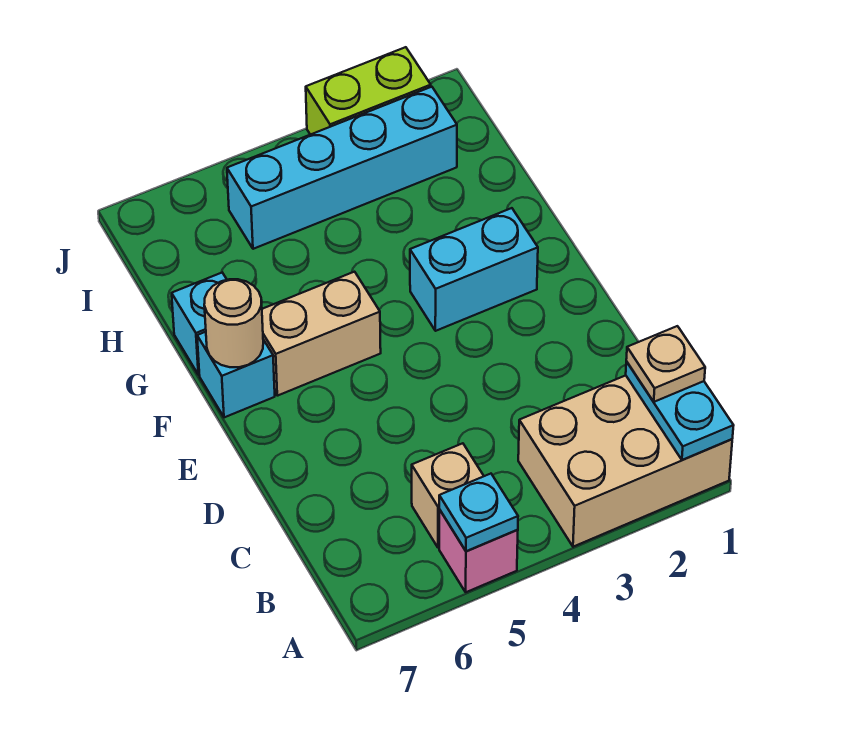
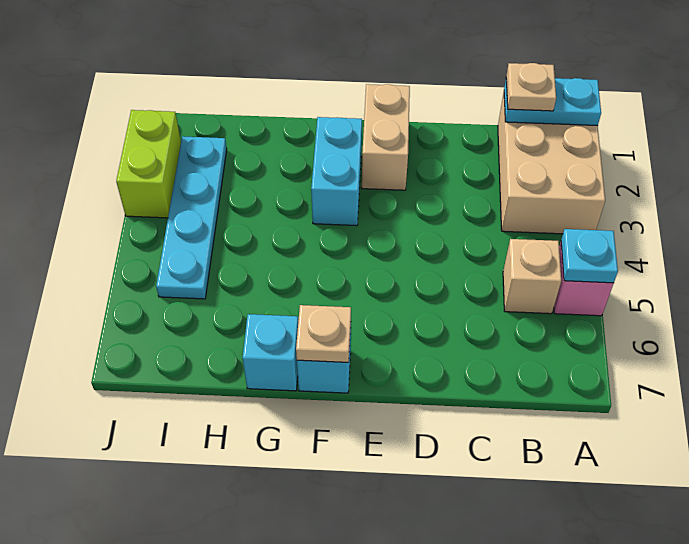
tan brick F5:F6 level 1 -> tan brick E1:E2 level 1
tan round brick F7 level 2 -> tan plate F7 level 2
cyan brick I2:I5 level 1 -> cyan plate I2:I5 level 1

